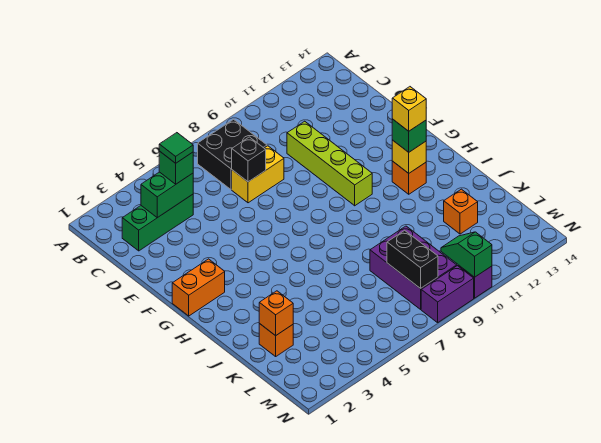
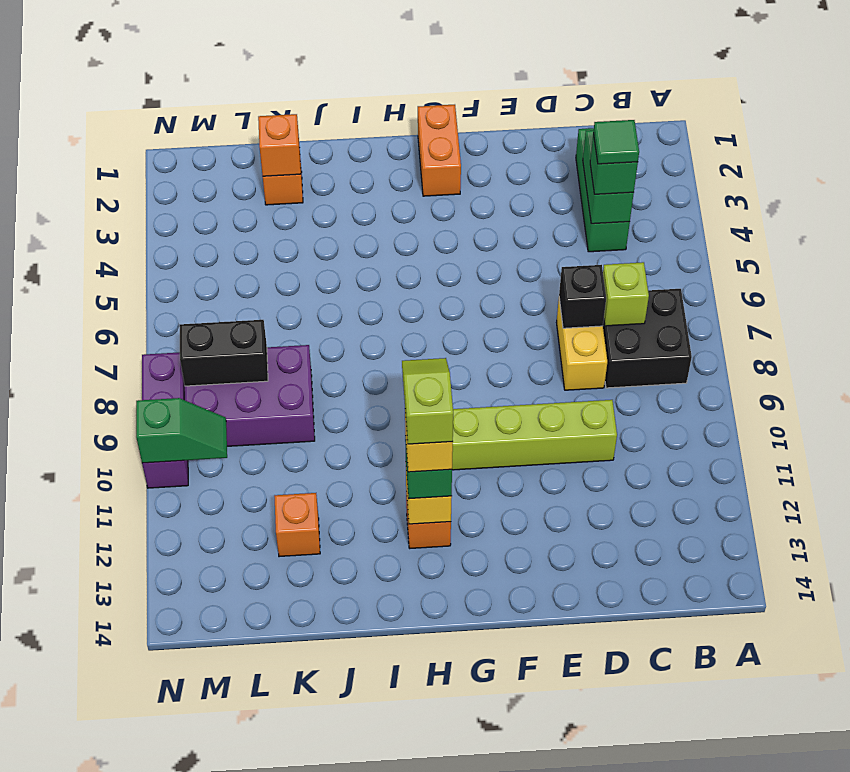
none -> lime brick C7 level 2
none -> lime slope H11:H12 level 5 top 12

